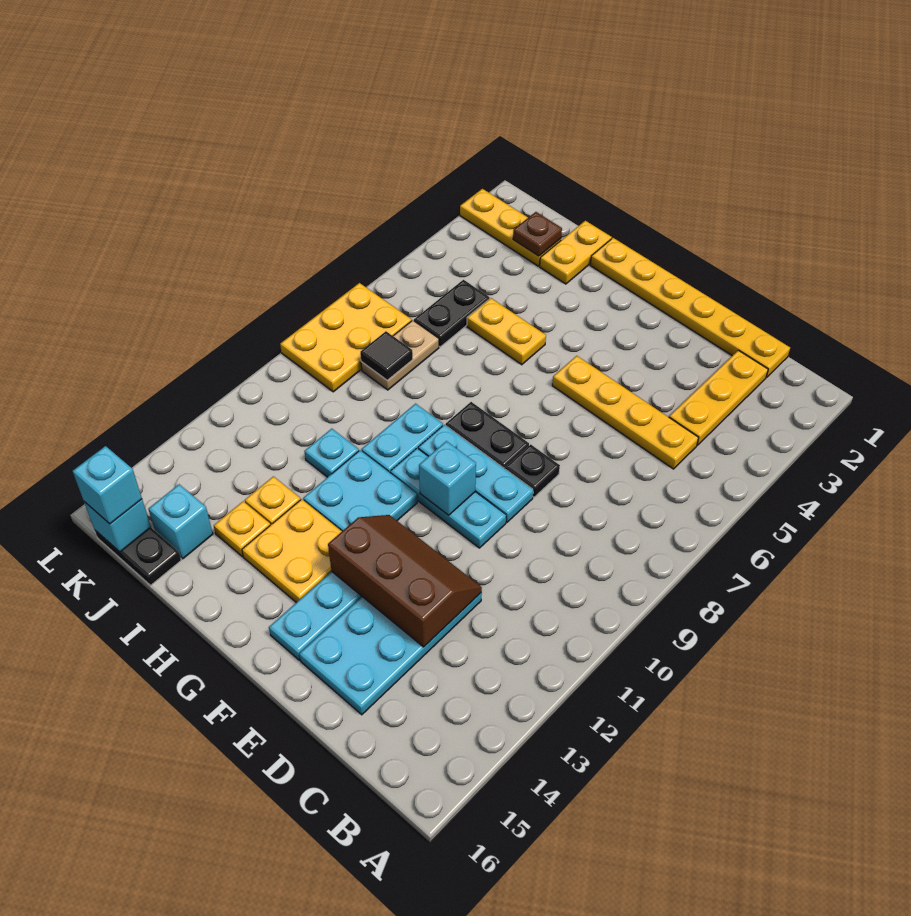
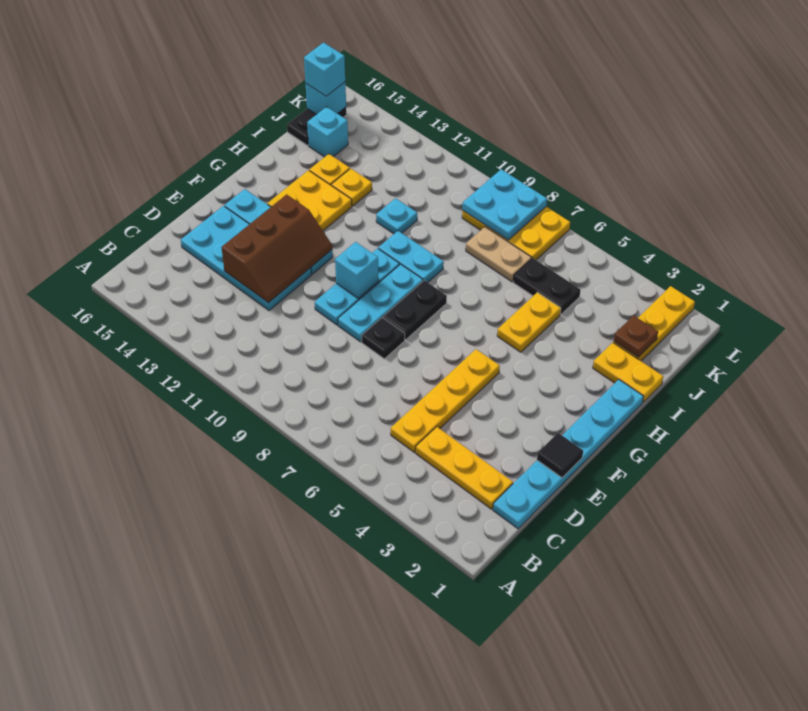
yellow plate C1:H1 level 1 -> cyan plate C1:H1 level 1
cyan plate G11:H12 level 1 -> cyan plate K8:L9 level 2
black tile J8 level 2 -> black tile E1 level 2

